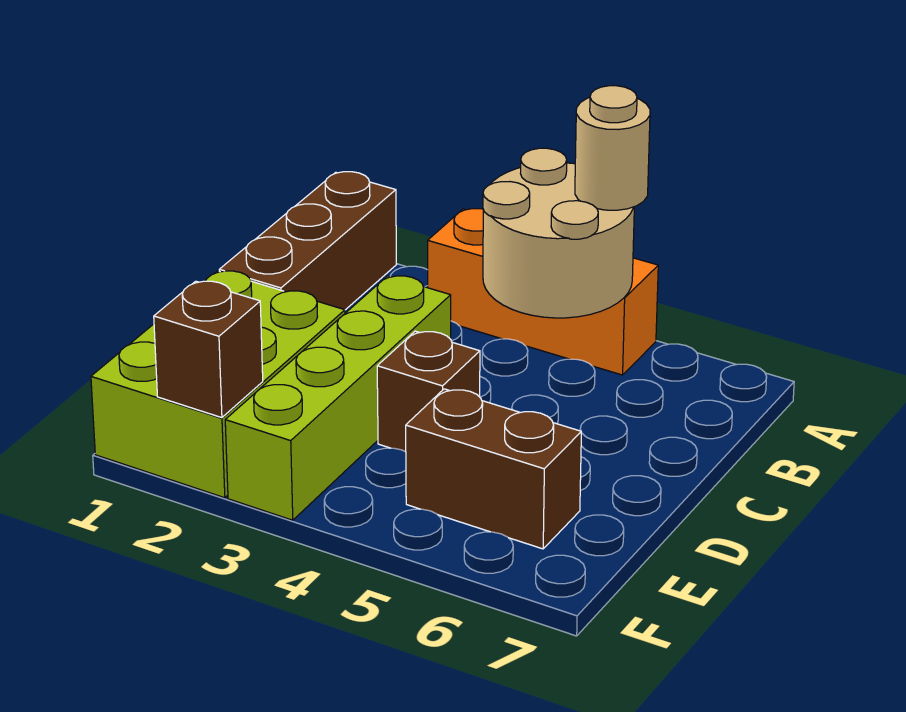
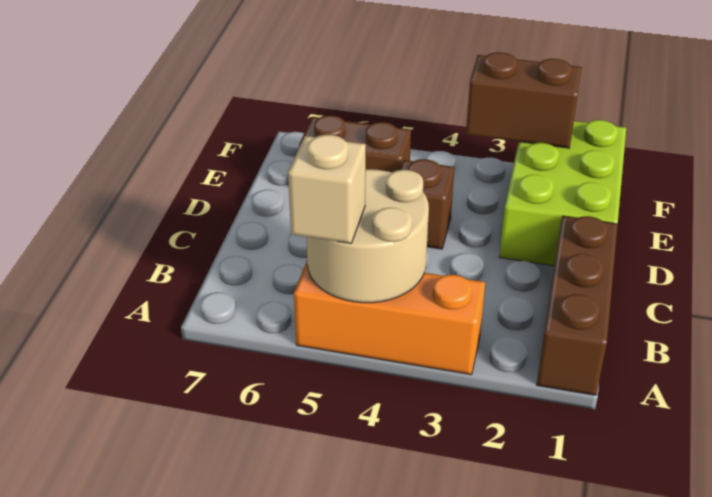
tan round brick A5 level 3 -> tan brick A5 level 3
lime brick C3:F3 level 1 -> none
brown brick F2 level 2 -> brown brick F2:F3 level 2

